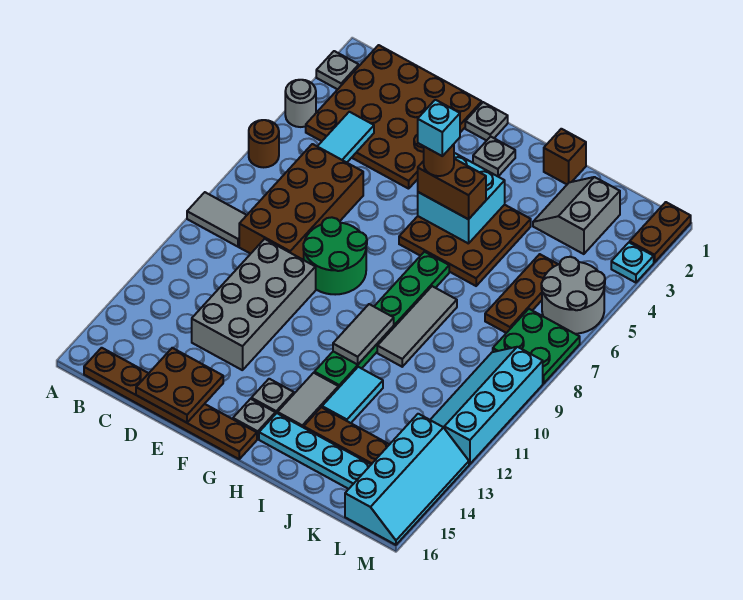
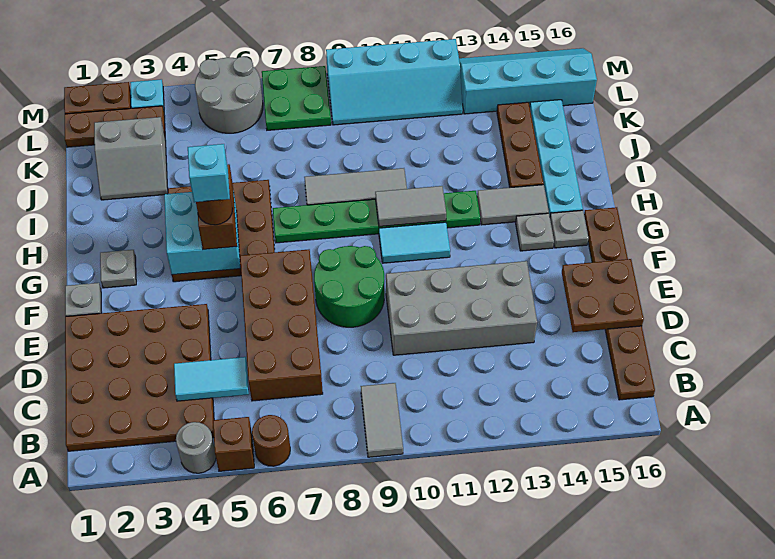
grey plate A2 level 1 -> none
brown brick C6:D9 level 1 -> brown brick C6:F7 level 1
brown brick I1 level 1 -> brown brick A5 level 1
cyan tile I12:I13 level 1 -> cyan tile G10:G11 level 1
brown plate K5:K7 level 1 -> brown plate L1:L3 level 1

